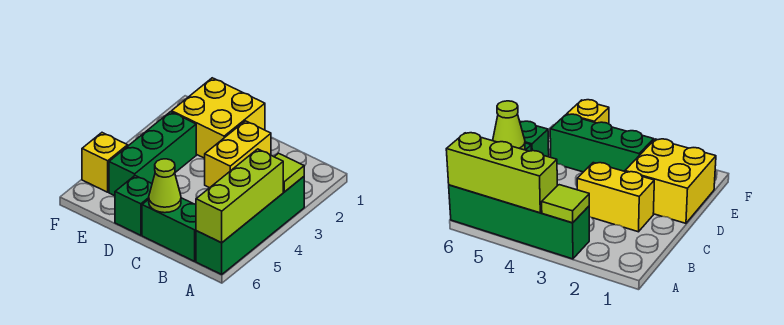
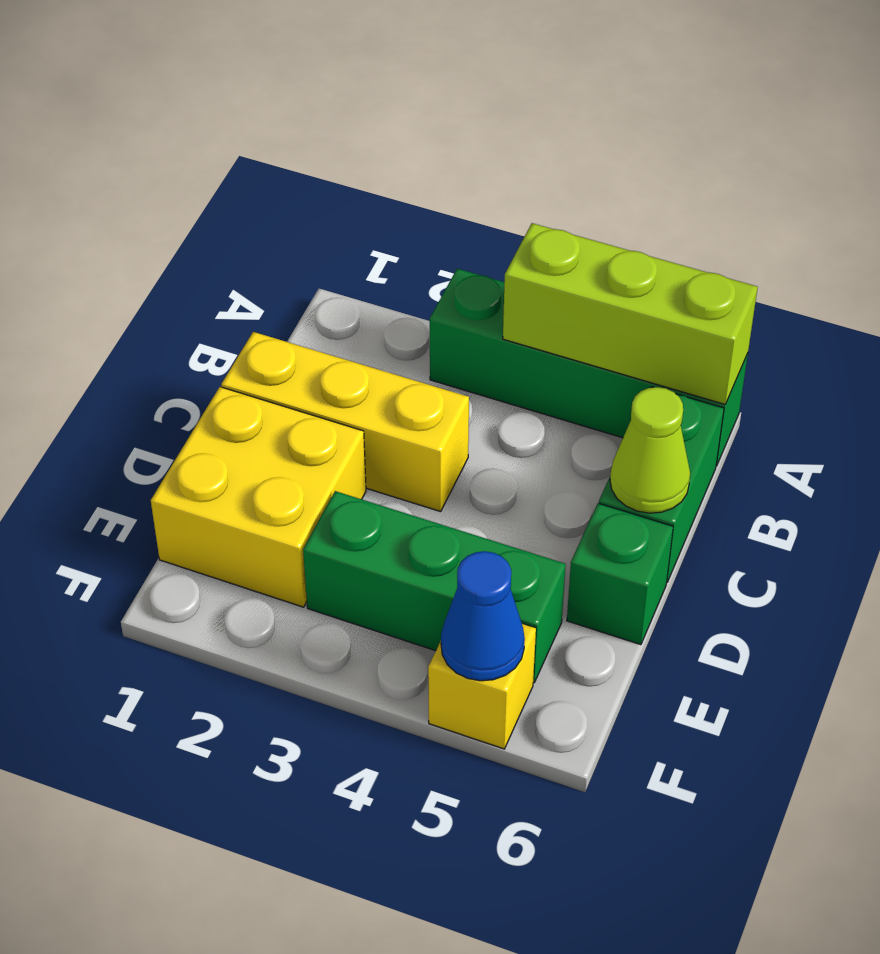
lime tile A3 level 2 -> none
yellow brick C2:C3 level 1 -> yellow brick C1:C3 level 1
none -> blue cone F5 level 2

